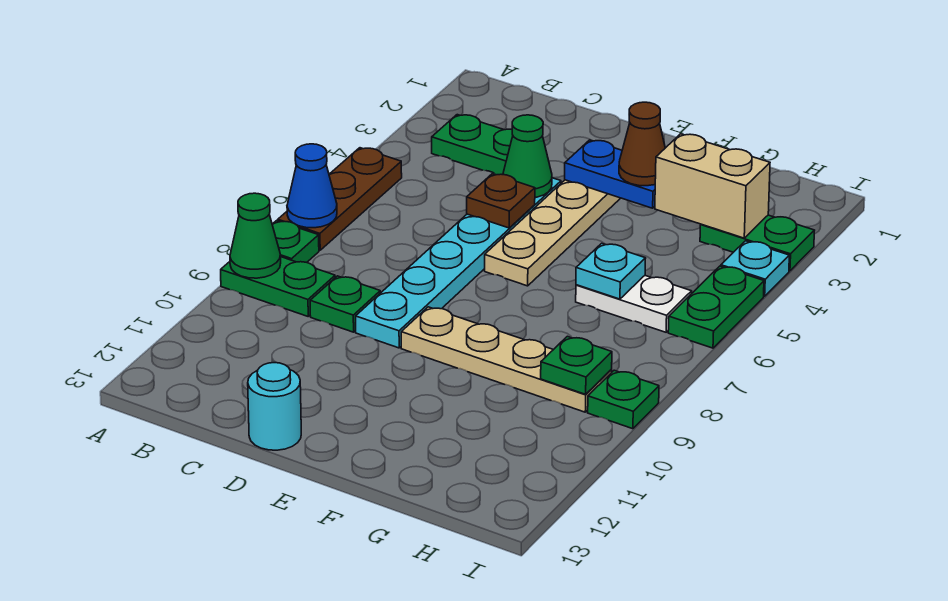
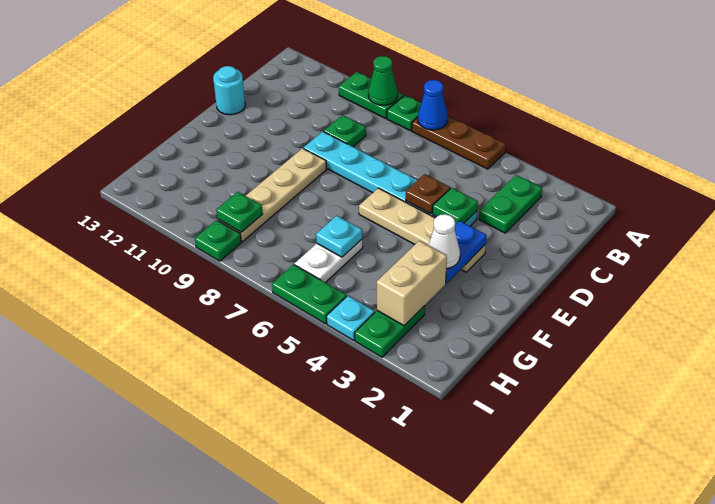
green plate A9:B9 level 1 -> green plate A9:A10 level 1
green cone D4 level 2 -> green plate D4 level 2
brown cone F3 level 3 -> white cone F3 level 3

